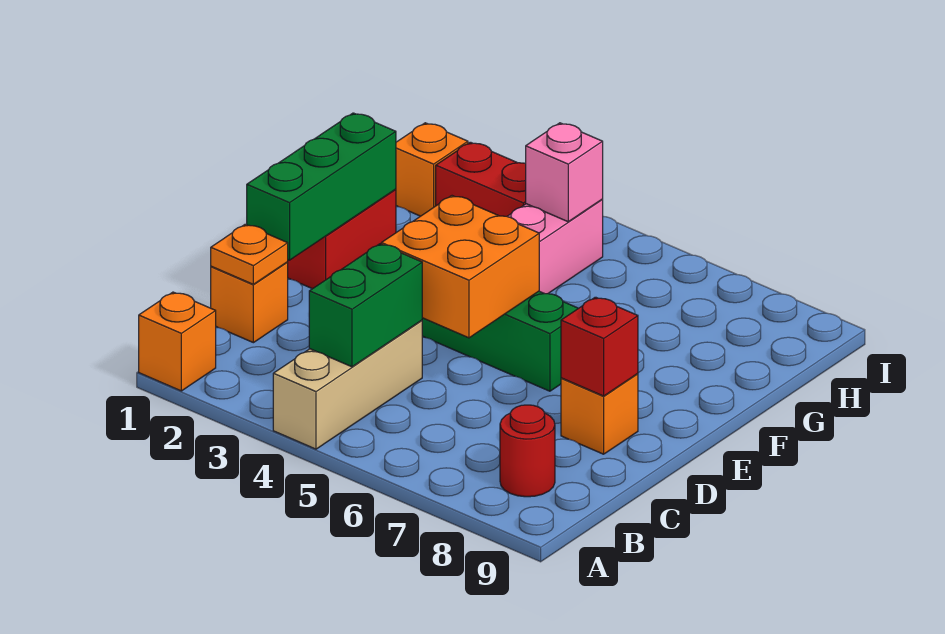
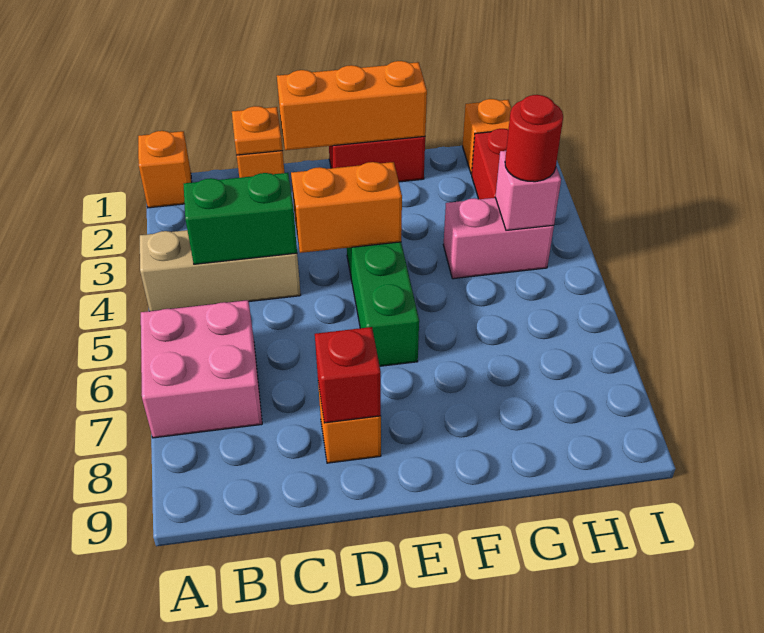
none -> pink brick A6:B7 level 1
red round brick B8 level 1 -> red round brick H4 level 3
green brick D1:F1 level 2 -> orange brick D1:F1 level 2
orange brick D4:E5 level 2 -> orange brick D4:E4 level 2

